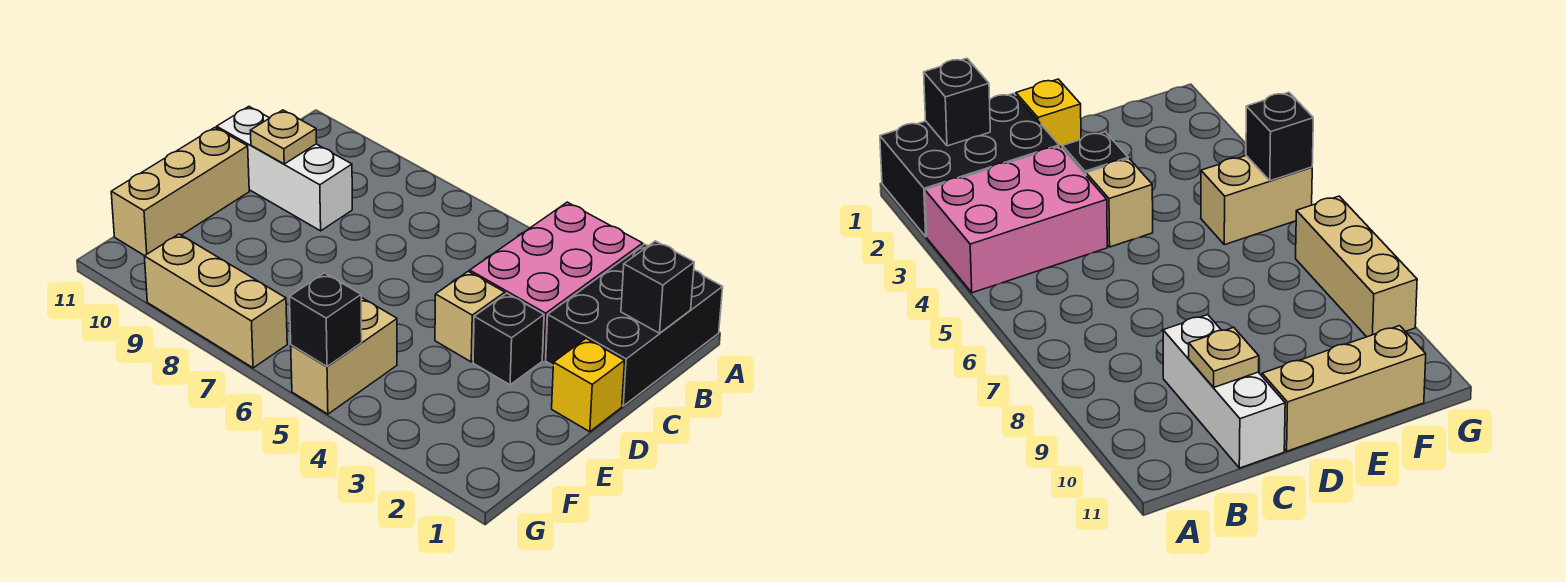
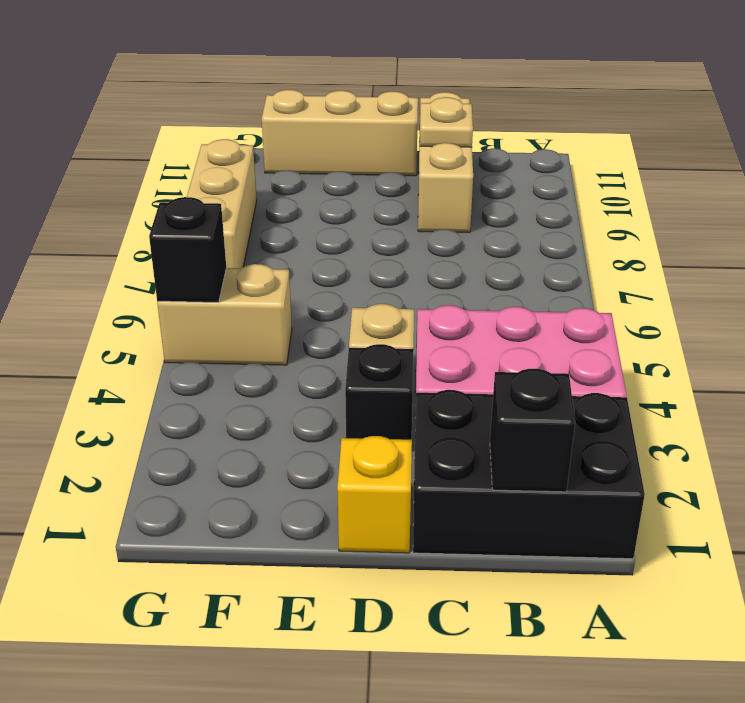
white brick C9:C11 level 1 -> tan brick C9:C11 level 1

